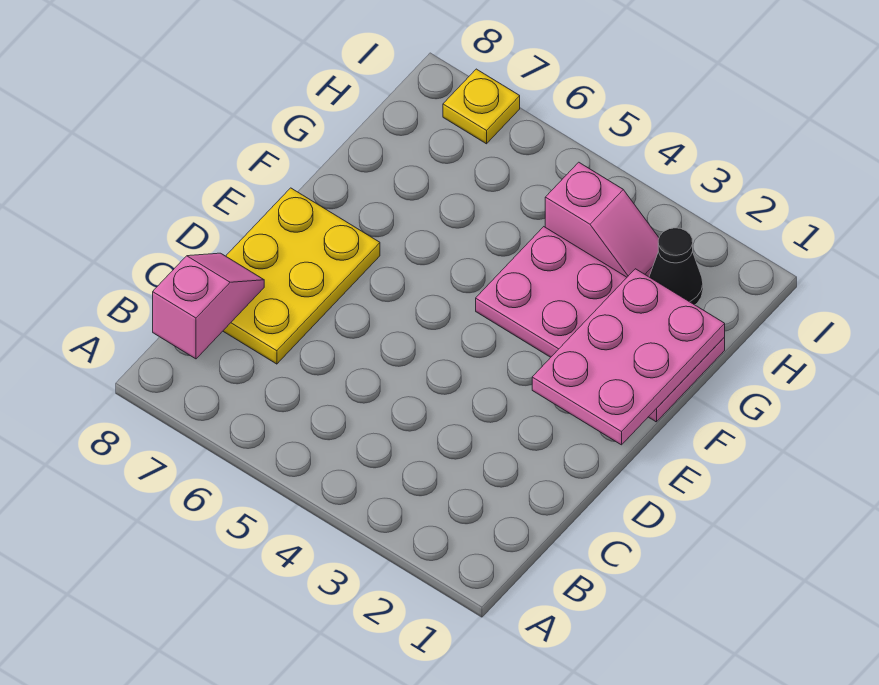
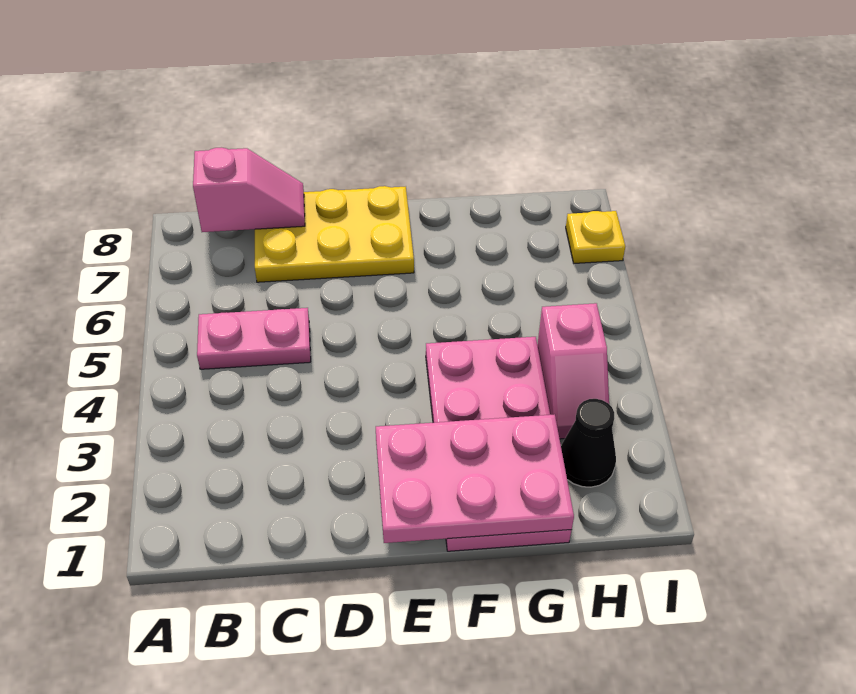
none -> pink plate B5:C5 level 1

